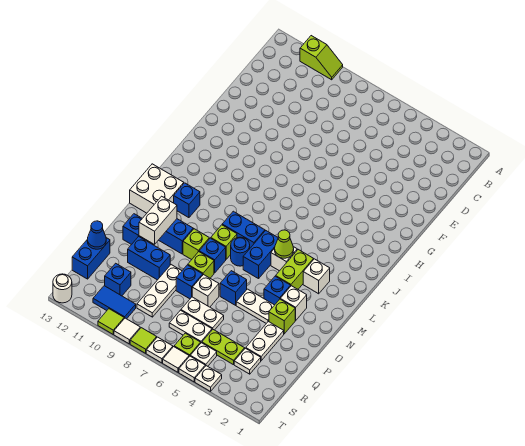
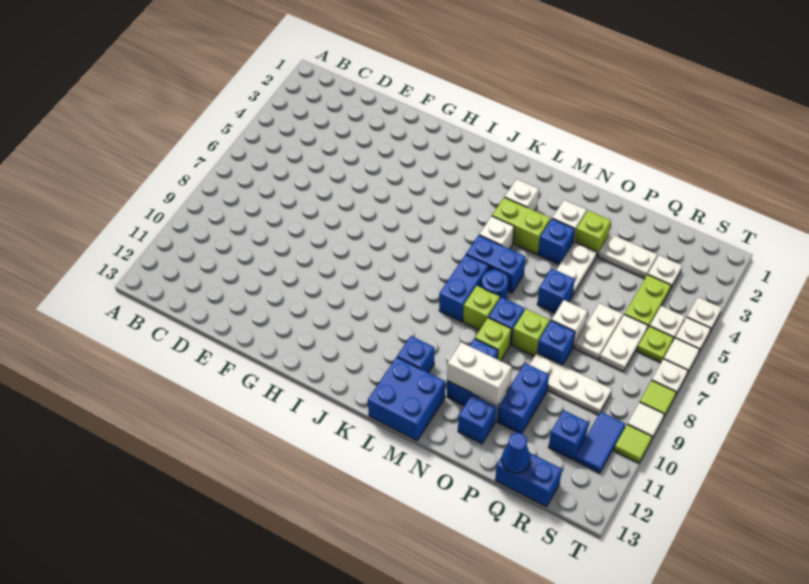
lime slope A10:A11 level 1 top 11 -> none
lime cone L5 level 2 -> none
white brick L12:M13 level 1 -> blue brick L12:M13 level 1
white round brick T13 level 1 -> none

